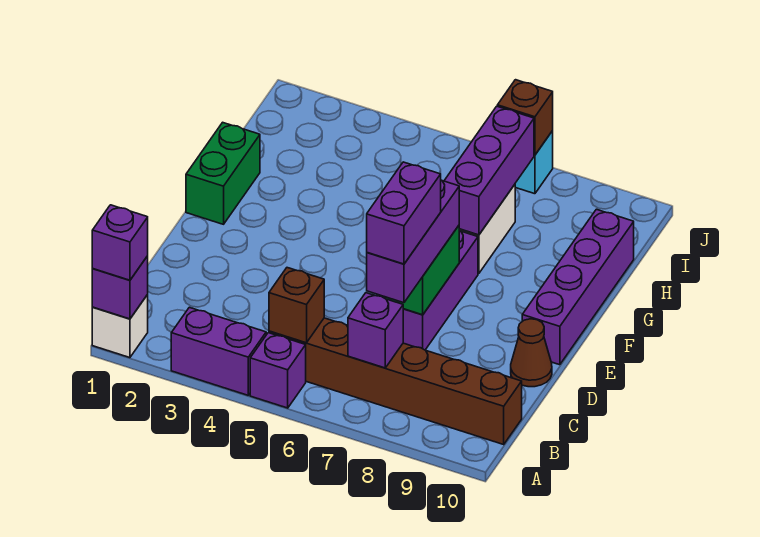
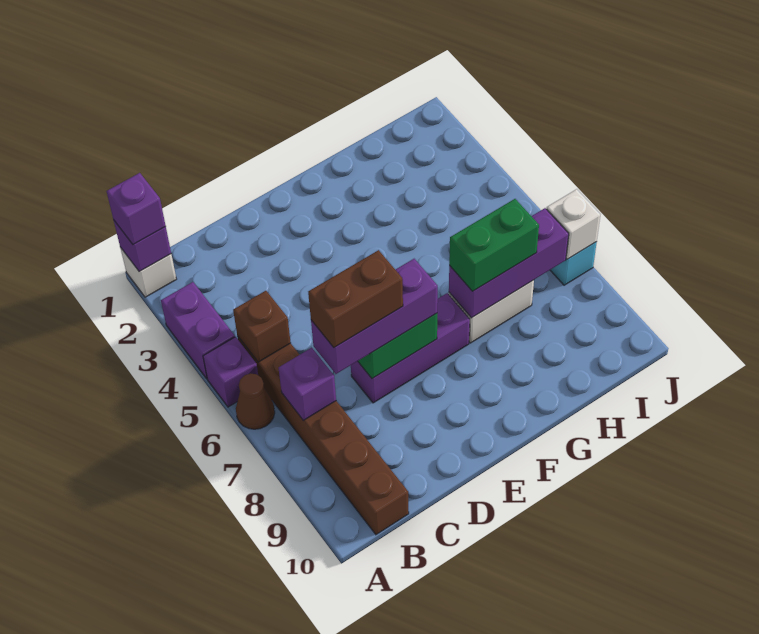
purple brick C7:D7 level 4 -> brown brick C7:D7 level 4
brown cone D10 level 1 -> brown cone A6 level 1
purple brick E10:H10 level 1 -> none
green brick F1:G1 level 1 -> green brick G7:H7 level 3
brown brick J7 level 2 -> white brick J7 level 2

